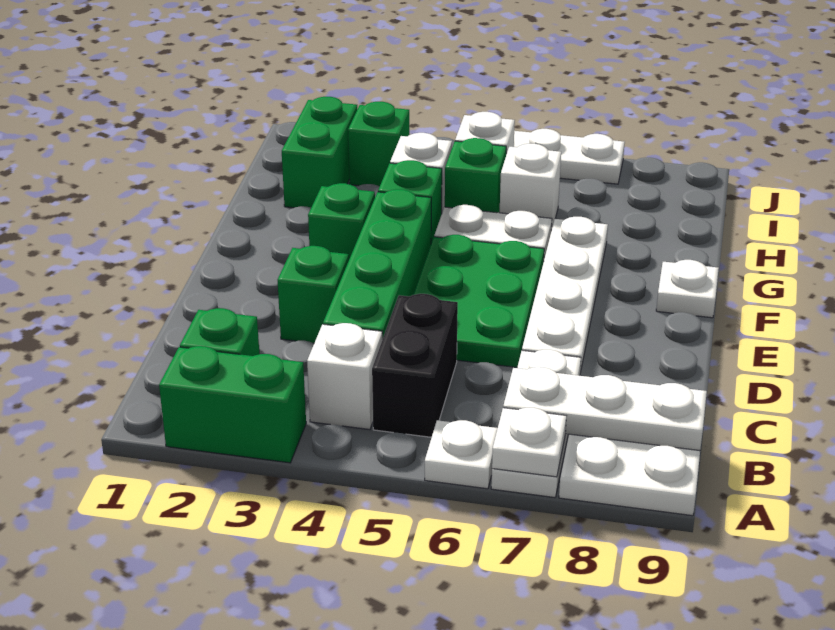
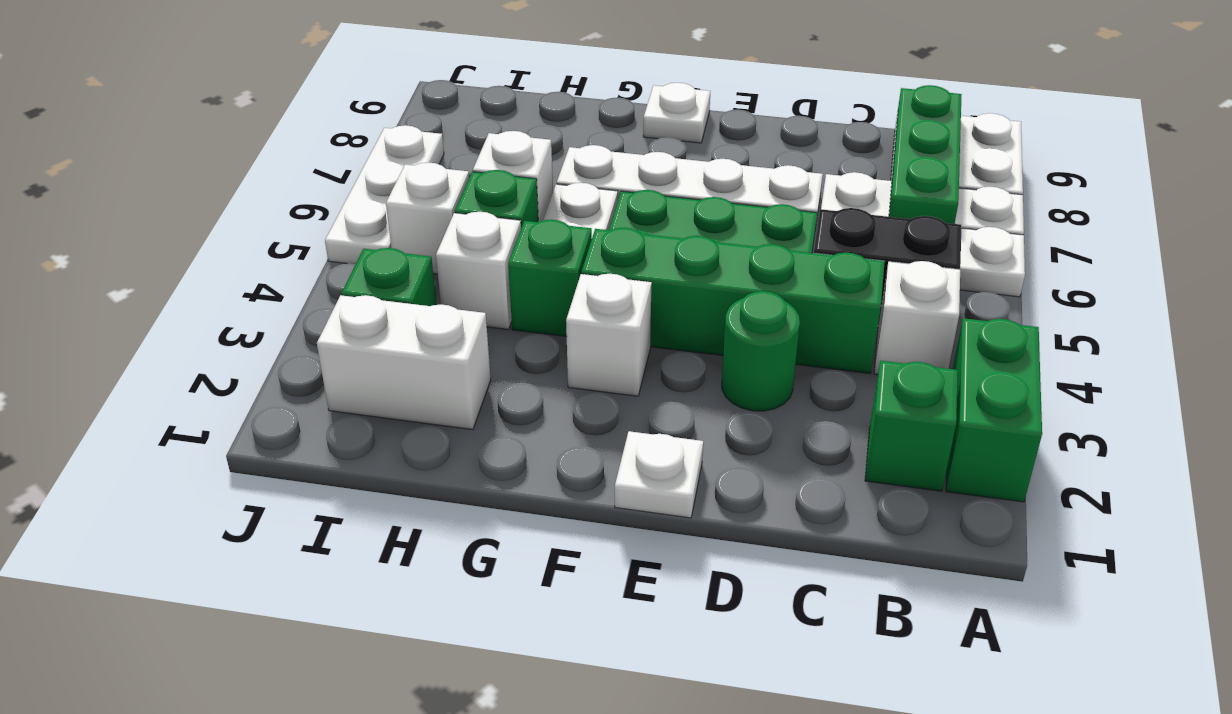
white plate A7 level 2 -> white plate E1 level 1
white plate B7:B9 level 2 -> green plate B7:B9 level 2
green brick D3 level 1 -> green round brick D3 level 1
green brick F3 level 1 -> white brick F3 level 1
green brick H2:I2 level 1 -> white brick H2:I2 level 1

